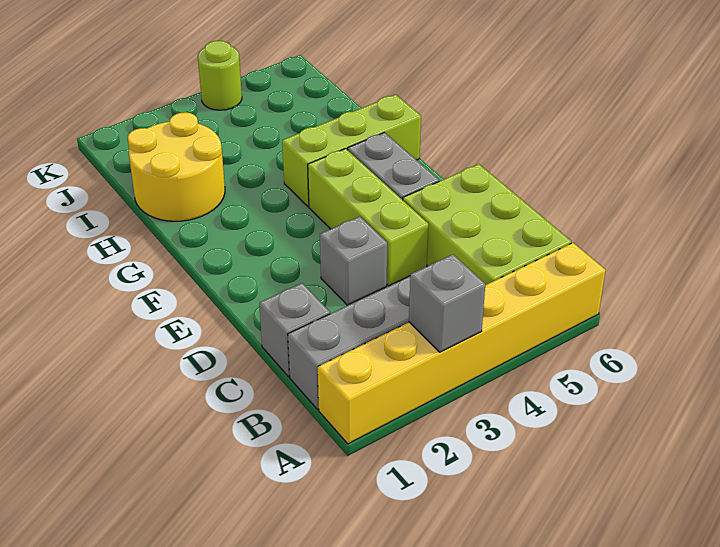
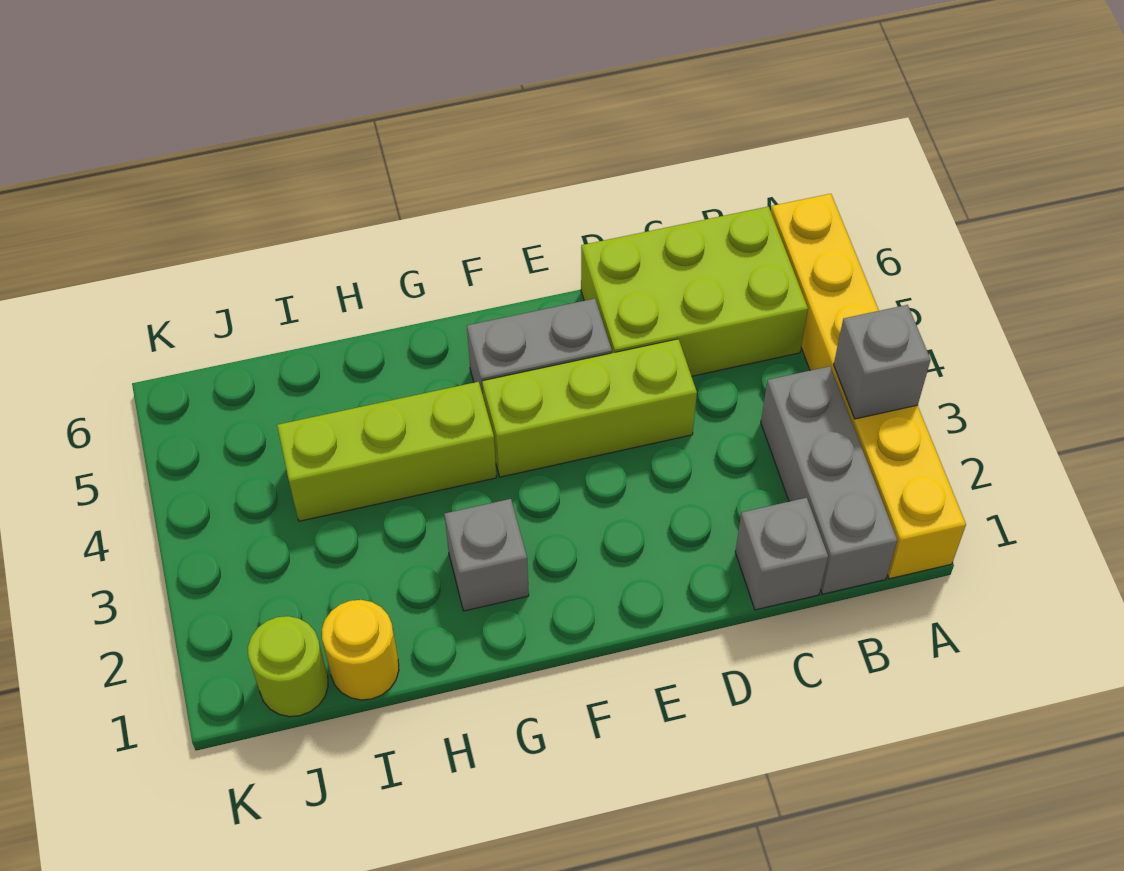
grey brick D3 level 1 -> grey brick G2 level 1
lime brick G4:G6 level 1 -> lime brick G4:I4 level 1
yellow round brick H1:I2 level 1 -> yellow round brick I1 level 1
lime round brick K4 level 1 -> lime round brick J1 level 1

